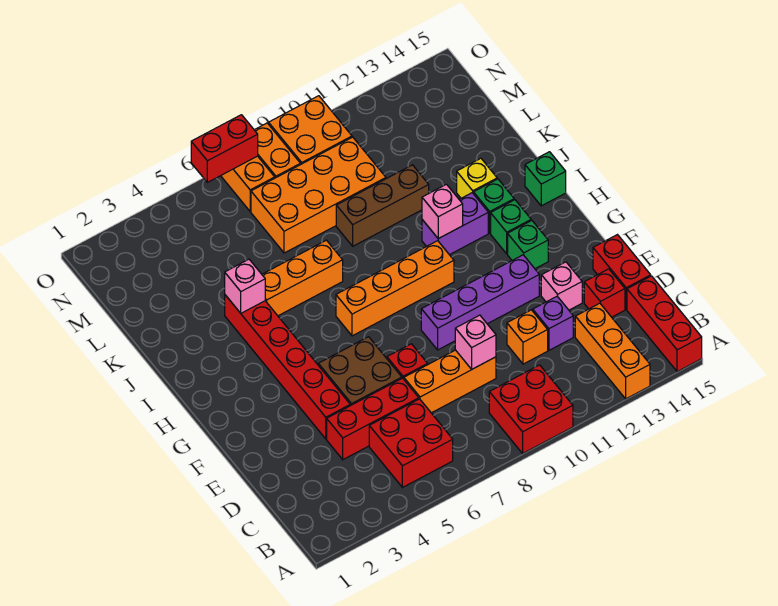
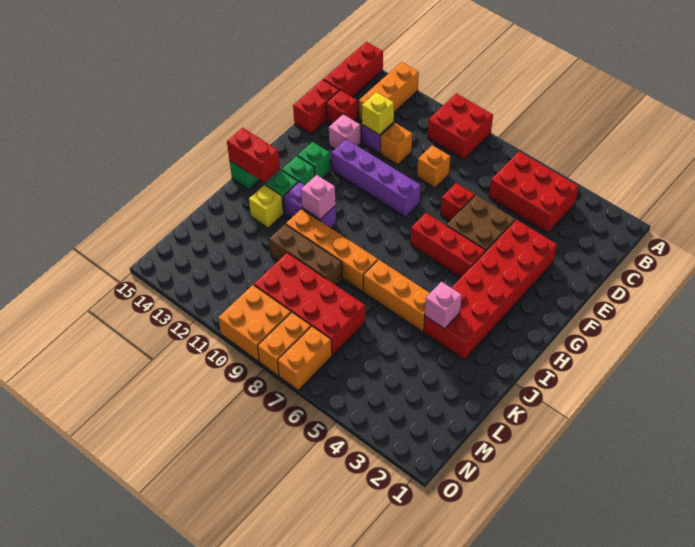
red brick B5:C6 level 1 -> red brick B4:C6 level 1
red brick D4:D6 level 1 -> red brick G5:G7 level 1
orange brick D7:D9 level 1 -> orange brick D9 level 1
pink brick D9 level 2 -> none
none -> yellow brick D12 level 2
red brick E4:J4 level 1 -> red brick E3:J4 level 1
orange brick H7:H10 level 1 -> orange brick J8:J11 level 1
orange brick L7:M10 level 1 -> red brick L7:M10 level 1
red brick O6:O7 level 2 -> red brick I14:I15 level 2

